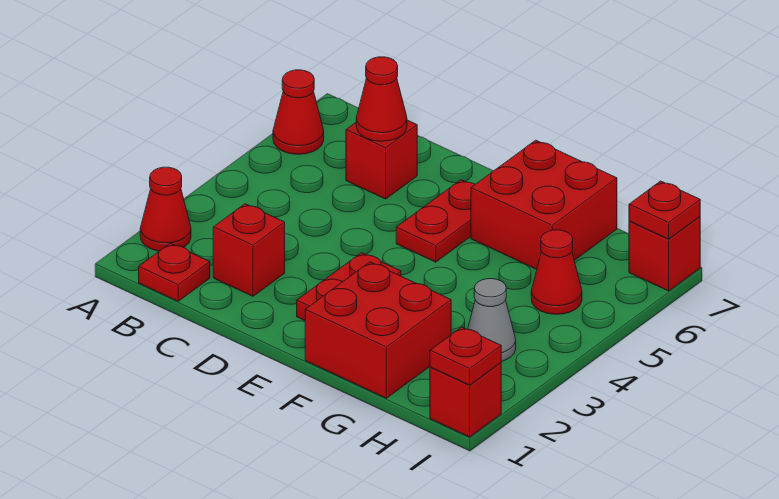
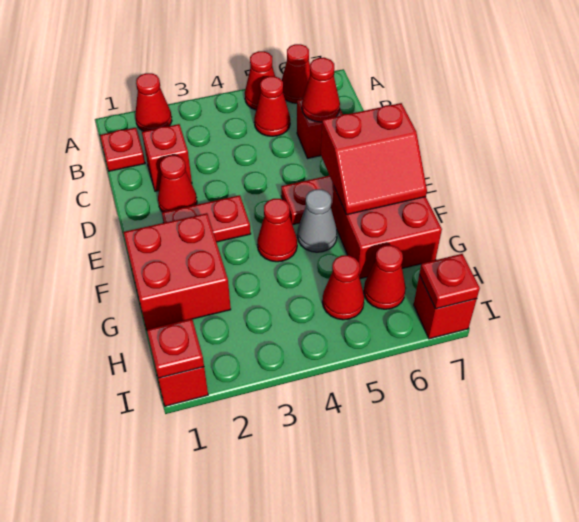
none -> red cone A5 level 1
none -> red cone B5 level 1
none -> red cone D2 level 1
none -> red slope E6:F7 level 2 top E
none -> red cone F4 level 1
grey cone H3 level 1 -> grey cone F5 level 1
none -> red cone H6 level 1

